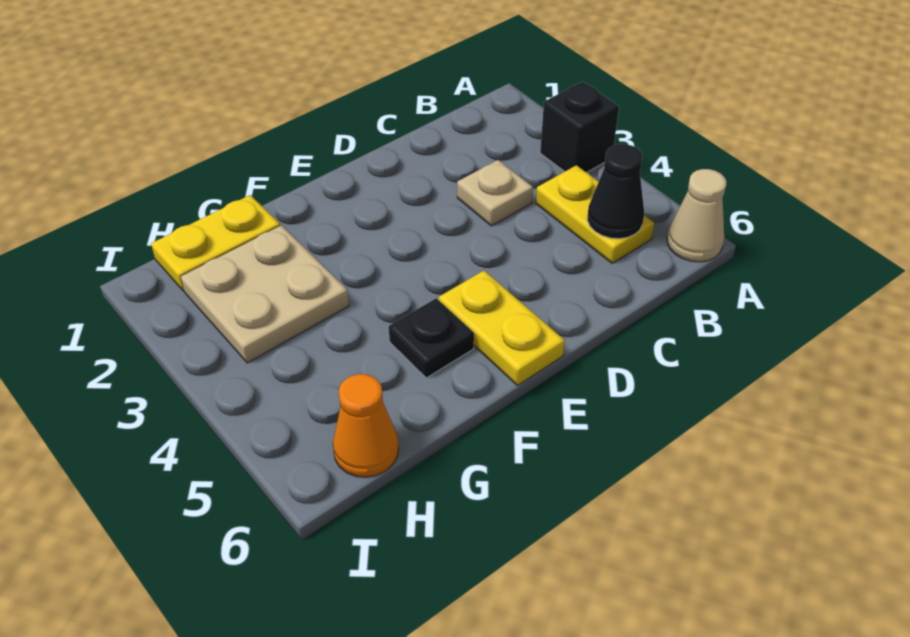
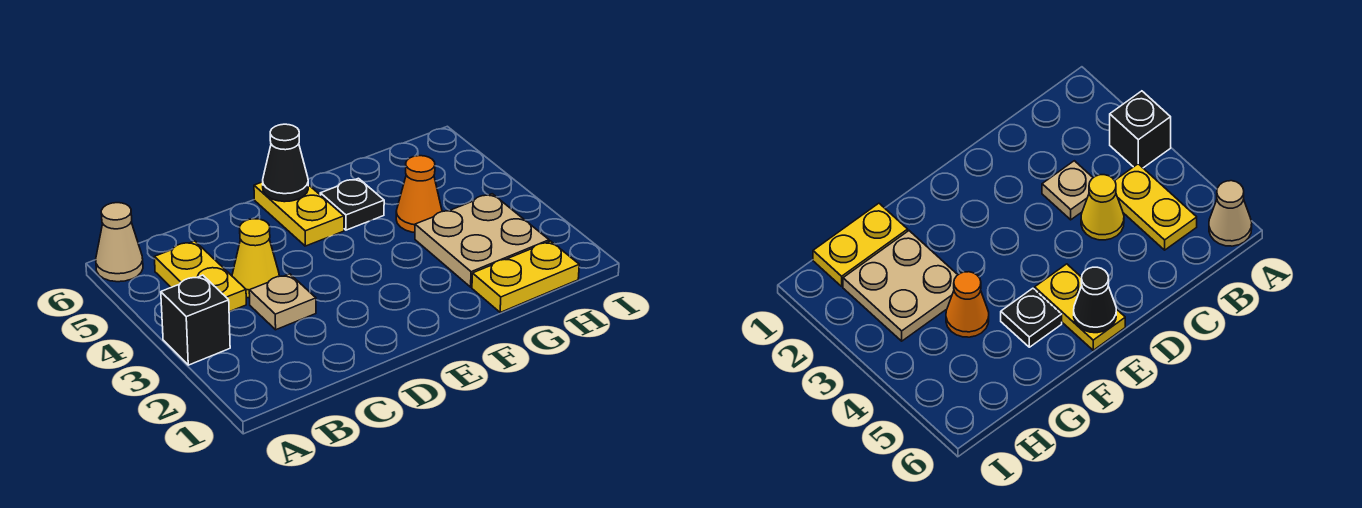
black cone B5 level 2 -> black cone E6 level 2
none -> yellow cone C4 level 1
orange cone H6 level 1 -> orange cone G4 level 1

